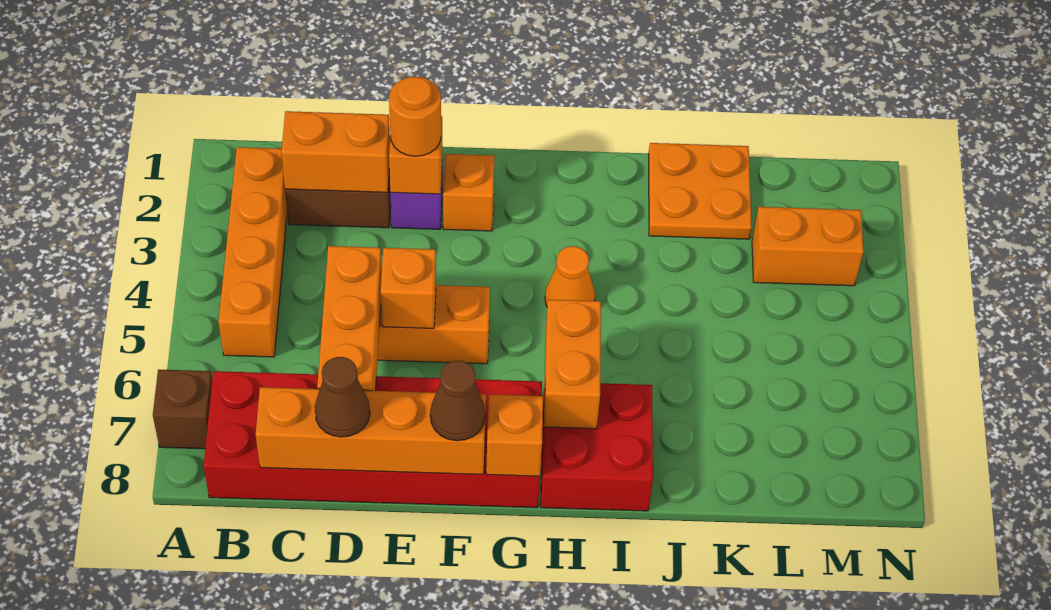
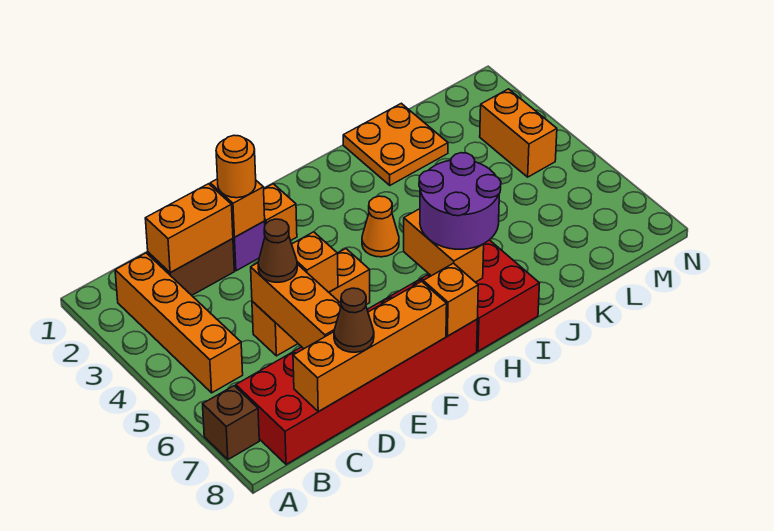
brown cone F8 level 3 -> brown cone D5 level 3
none -> purple round brick H6:I7 level 3
orange brick L3:M3 level 1 -> orange brick M3:M4 level 1

